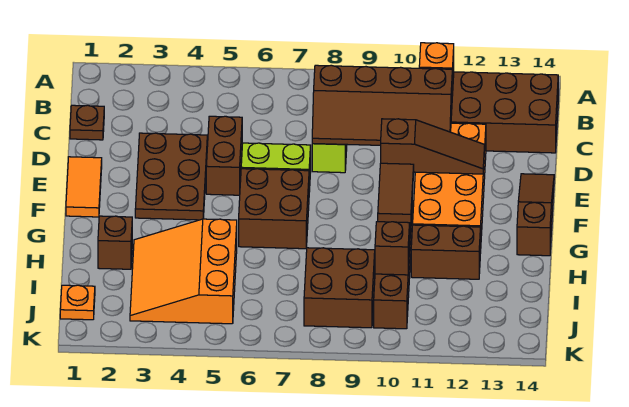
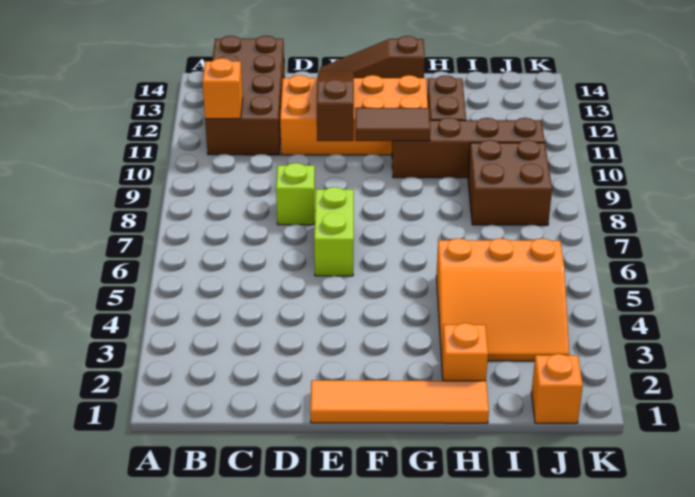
brown plate C1 level 1 -> none
brown slope C8:D11 level 2 top C -> none
brown plate D3:F4 level 1 -> none
brown brick D5:E5 level 1 -> none
orange tile E1:F1 level 1 -> orange tile E1:H1 level 1
brown brick F6:G7 level 1 -> none
brown brick H2 level 1 -> orange brick H2 level 1
brown brick I10 level 2 -> none
orange plate J1 level 1 -> orange brick J1 level 1

